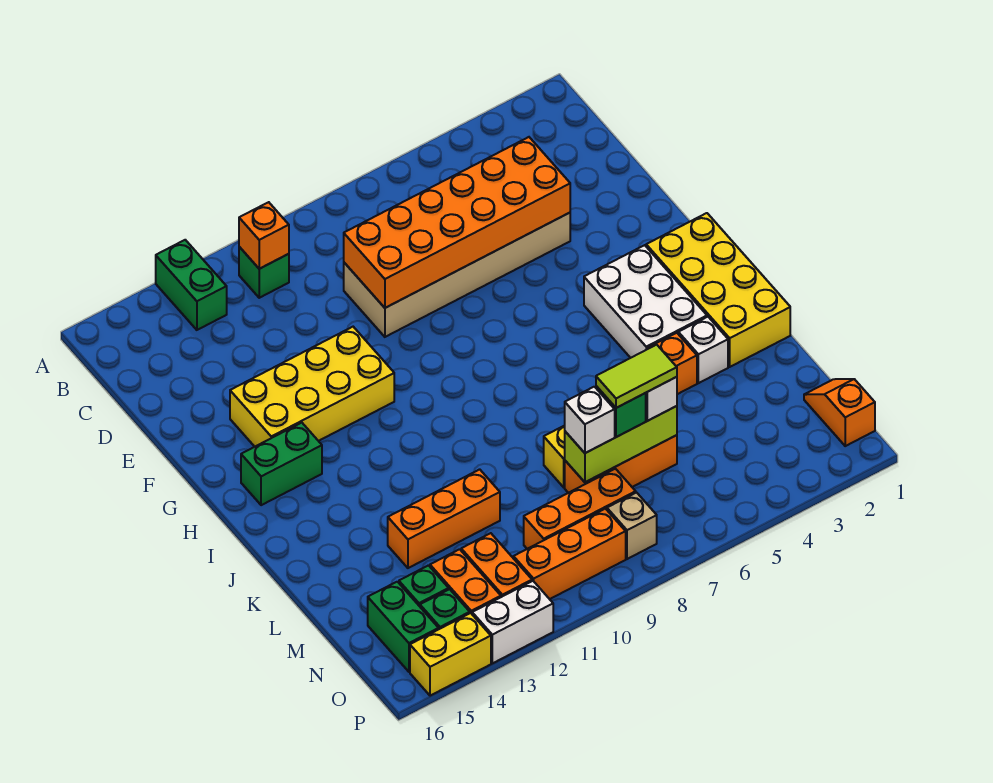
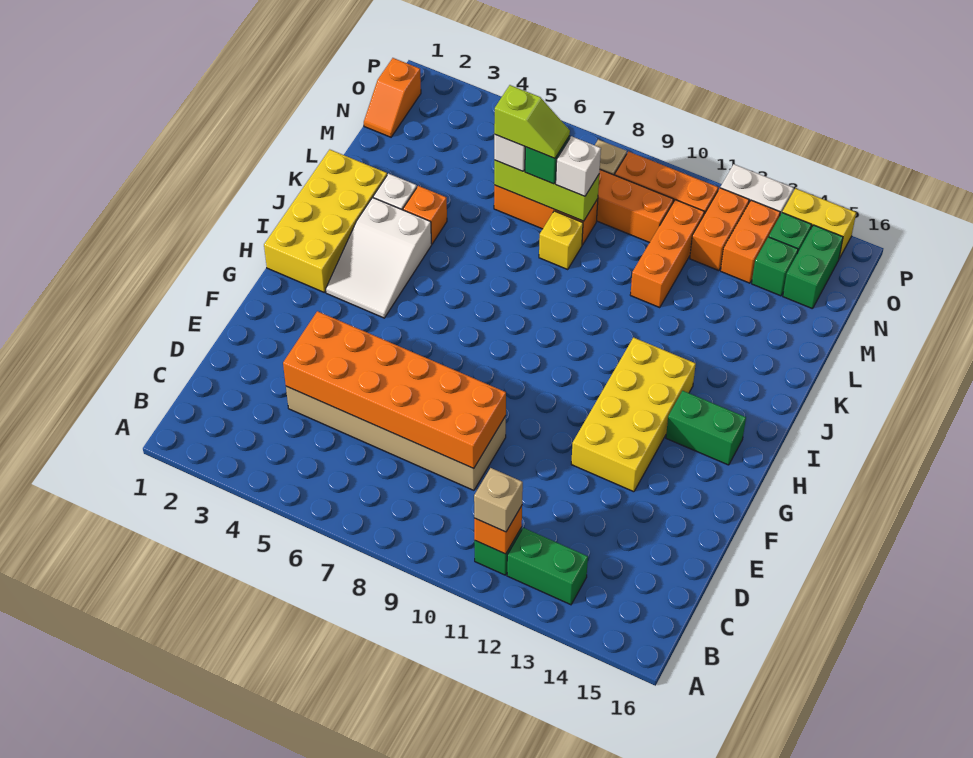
green brick A13:B13 level 1 -> green brick B12:B13 level 1
none -> tan brick B11 level 3
yellow brick F11:G14 level 1 -> yellow brick F12:I13 level 1
white brick H3:J4 level 1 -> white slope H3:J4 level 1 top J
orange brick L11:L13 level 1 -> orange brick L11:N11 level 1
lime tile M6:M7 level 4 -> lime slope M6:M7 level 4 top 6

